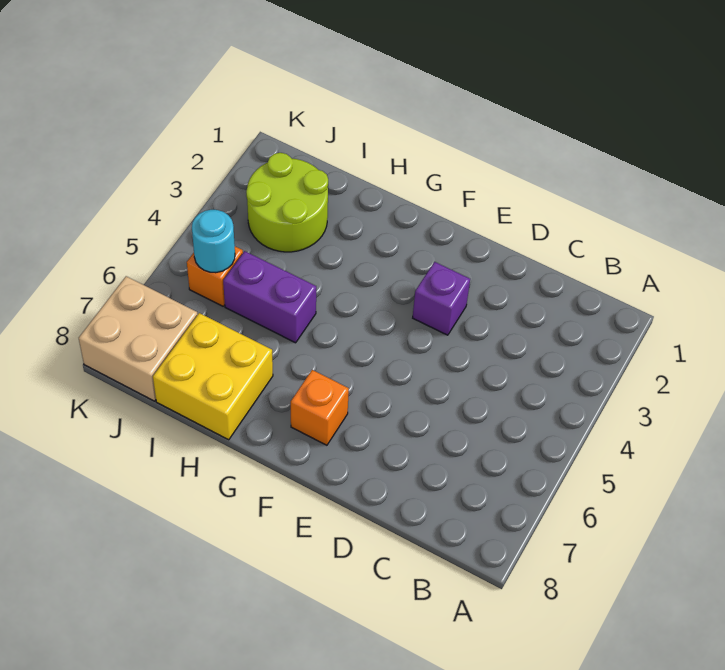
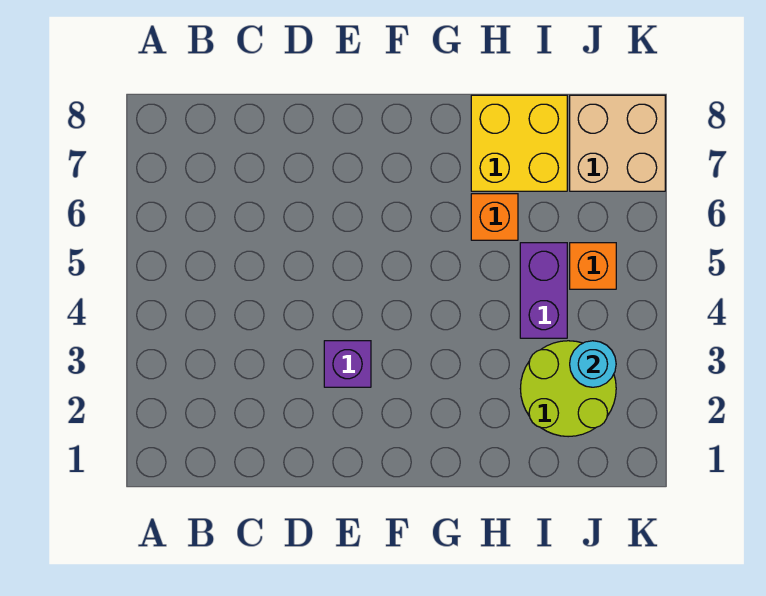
orange brick F7 level 1 -> orange brick H6 level 1
purple brick H5:I5 level 1 -> purple brick I4:I5 level 1
cyan round brick J5 level 2 -> cyan round brick J3 level 2

